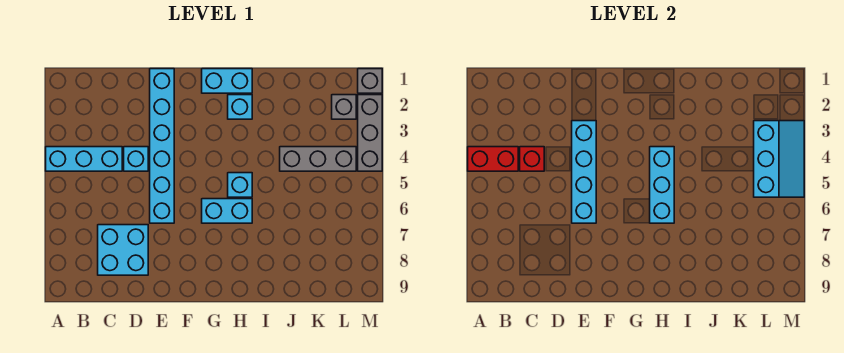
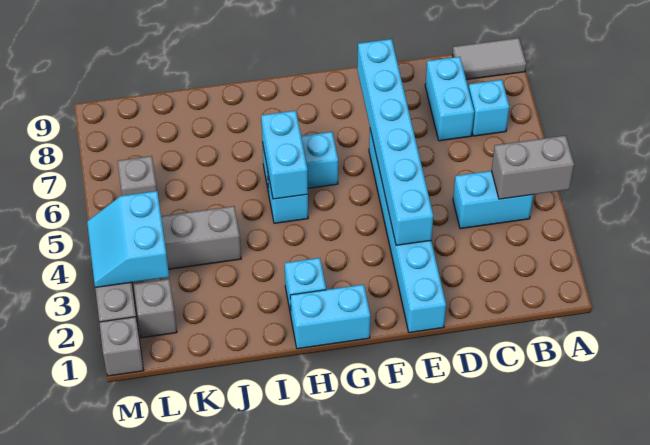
cyan brick A4:C4 level 1 -> cyan brick B4:C4 level 1
red brick A4:B4 level 2 -> grey brick A4:B4 level 2
none -> grey tile A9:B9 level 1
red brick C4 level 2 -> none
cyan brick C7:D8 level 1 -> cyan brick C7:C8 level 1
cyan brick D4 level 1 -> cyan brick B7 level 1
cyan brick E3:E6 level 2 -> cyan brick E3:E8 level 2
cyan brick H4:H6 level 2 -> cyan brick H5:H6 level 2
cyan slope L3:M5 level 2 top L -> cyan slope L3:M4 level 2 top L
none -> grey brick L6 level 1

